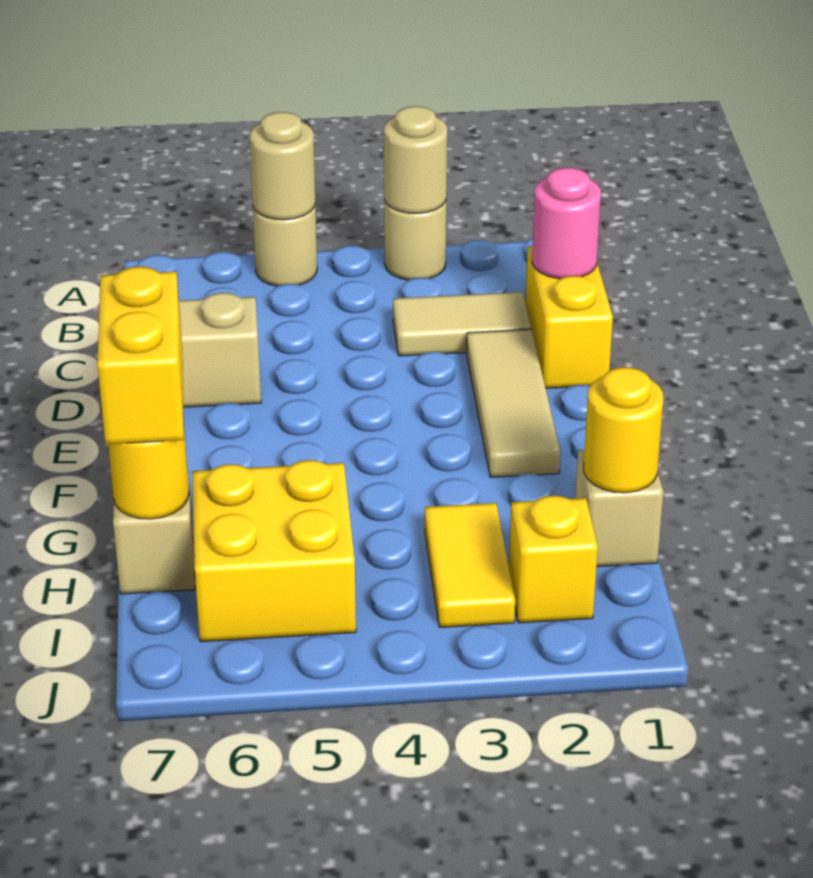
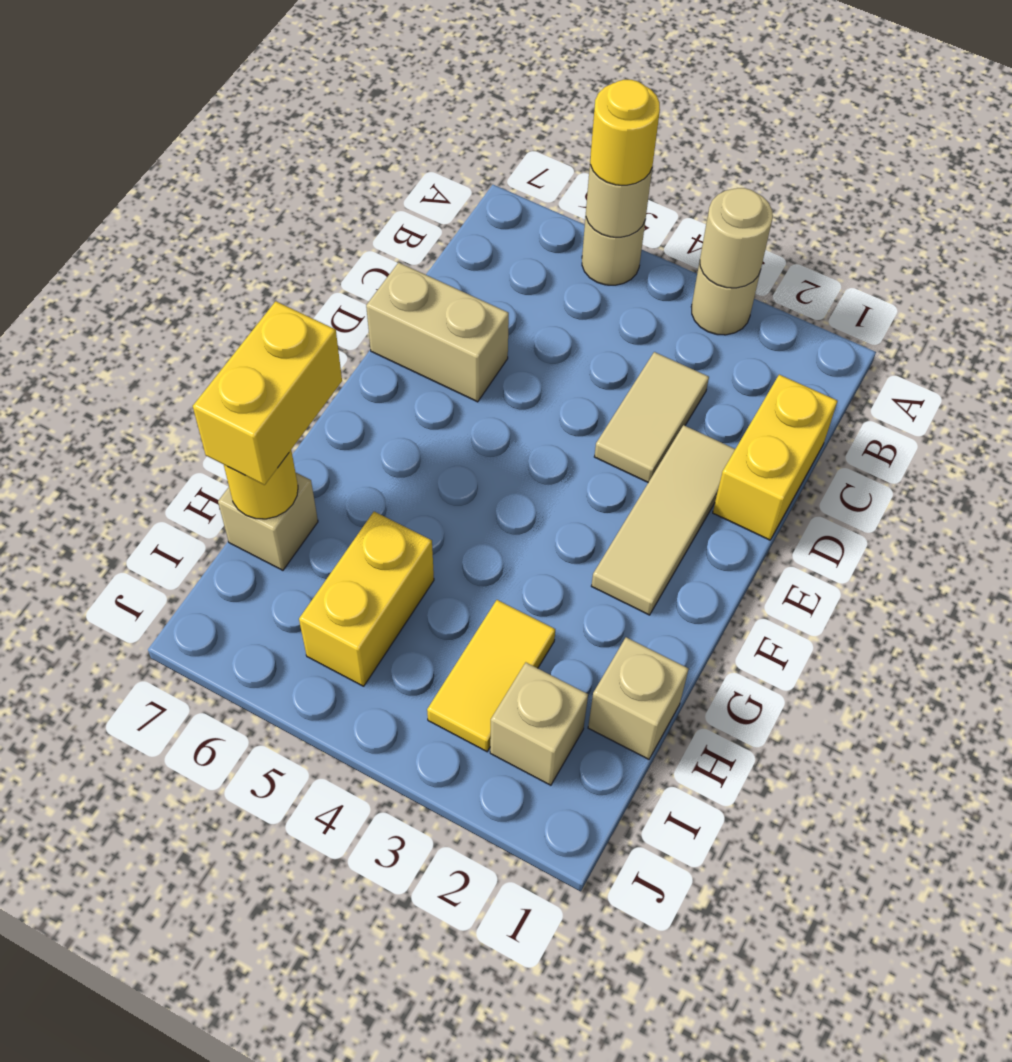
pink round brick C1 level 2 -> none
tan tile C2:C3 level 1 -> tan tile C3:D3 level 1
yellow round brick H1 level 2 -> yellow round brick A5 level 3
yellow brick H5:I6 level 1 -> yellow brick H5:I5 level 1
yellow brick I2 level 1 -> tan brick I2 level 1

